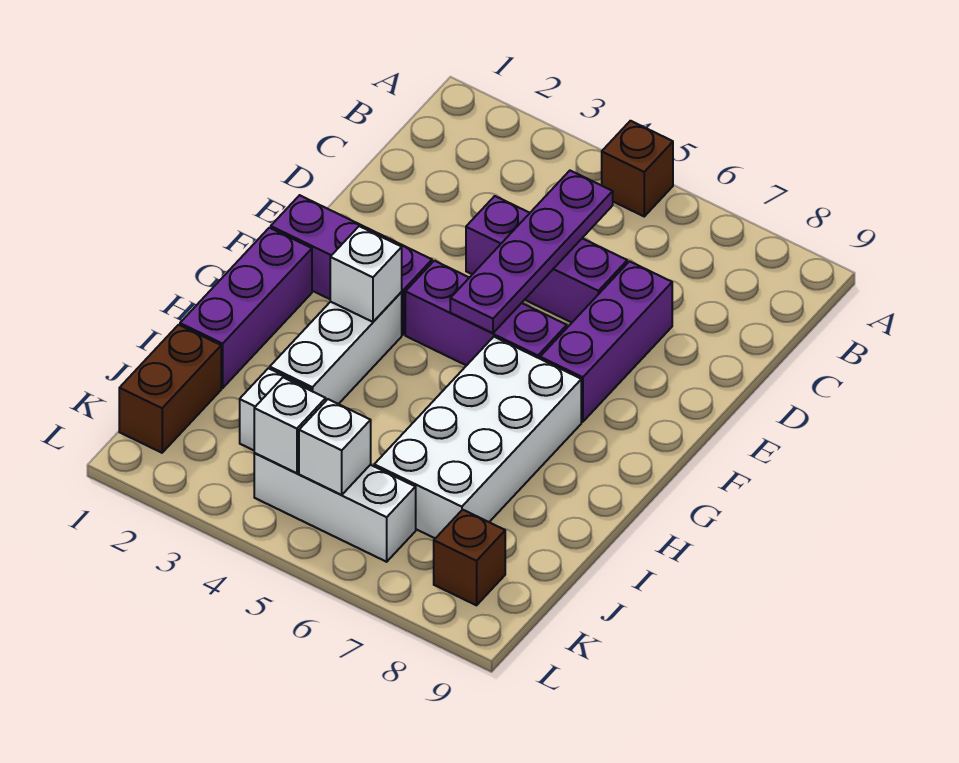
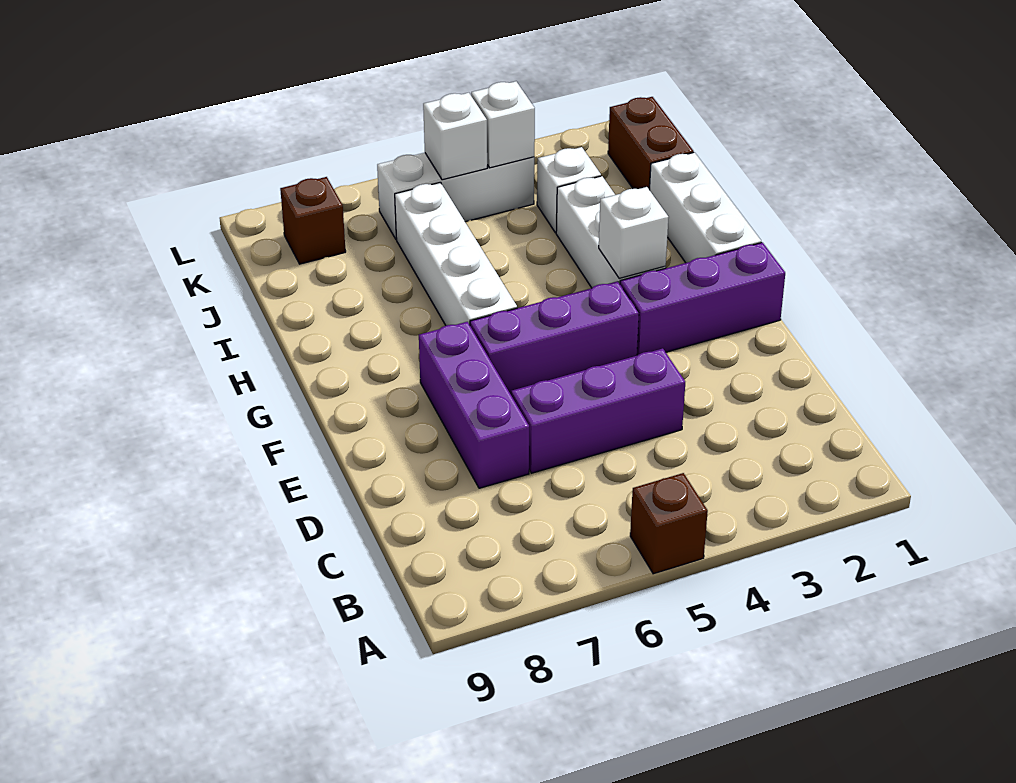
purple plate C5:F5 level 2 -> none
purple brick G1:I1 level 1 -> white brick G1:I1 level 1
white brick G6:J7 level 1 -> white brick G6:J6 level 1

